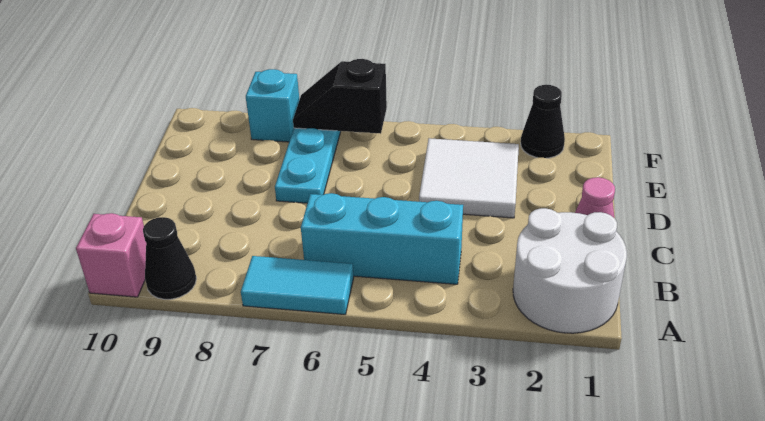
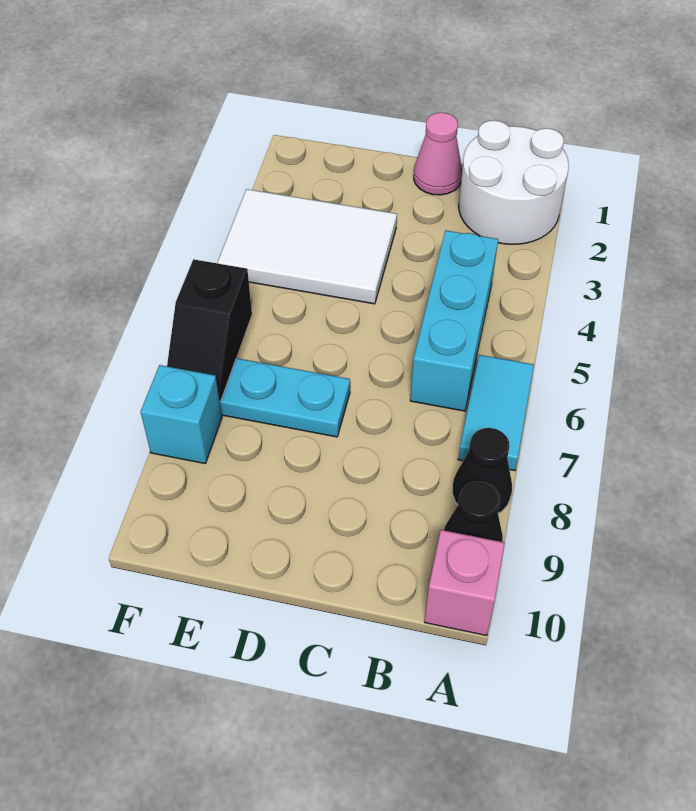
white tile D3:E4 level 1 -> white tile D3:F4 level 1
black cone F2 level 1 -> black cone A8 level 1

